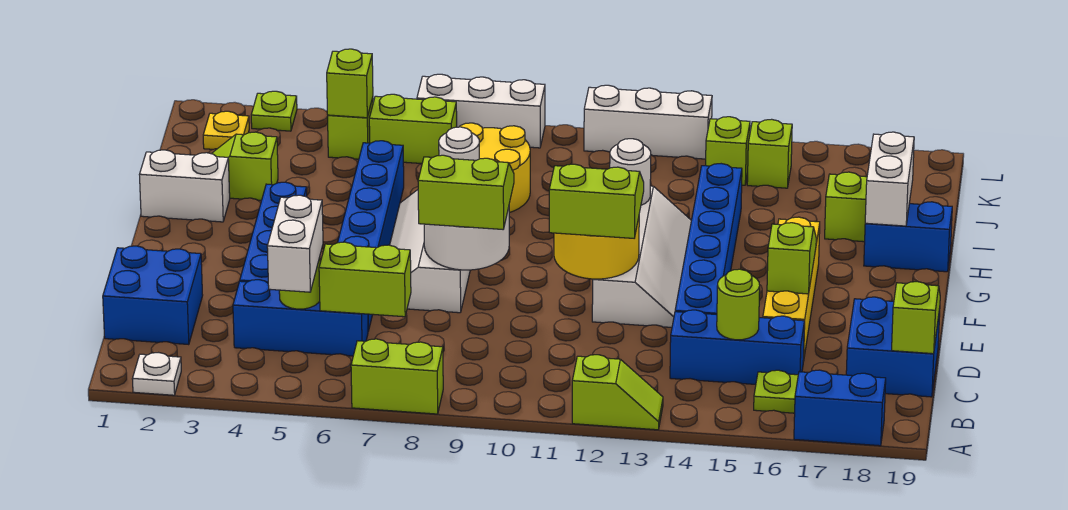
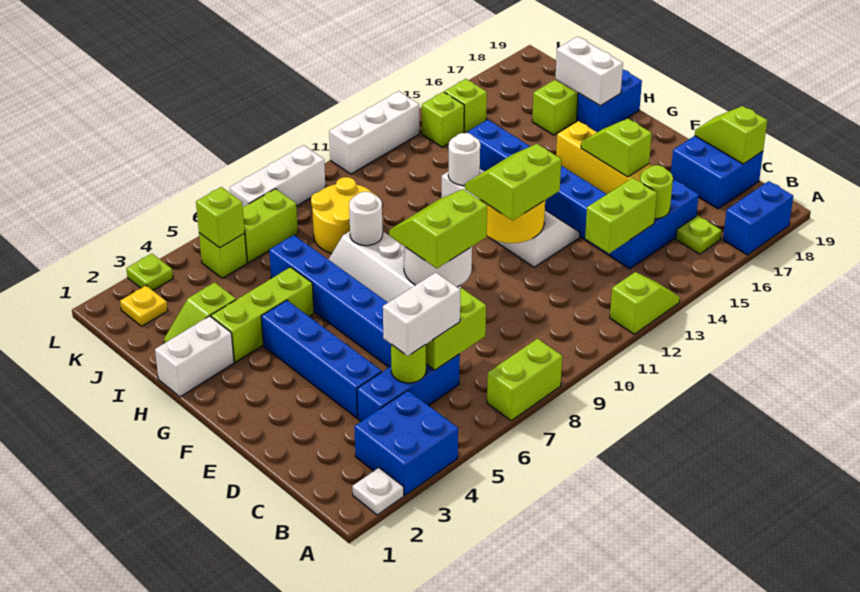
white brick B5:C5 level 3 -> white brick C5:C6 level 3
blue brick C1:D2 level 1 -> blue brick A3:B4 level 1
none -> lime brick C13:C14 level 2
none -> lime brick H3:H5 level 1

